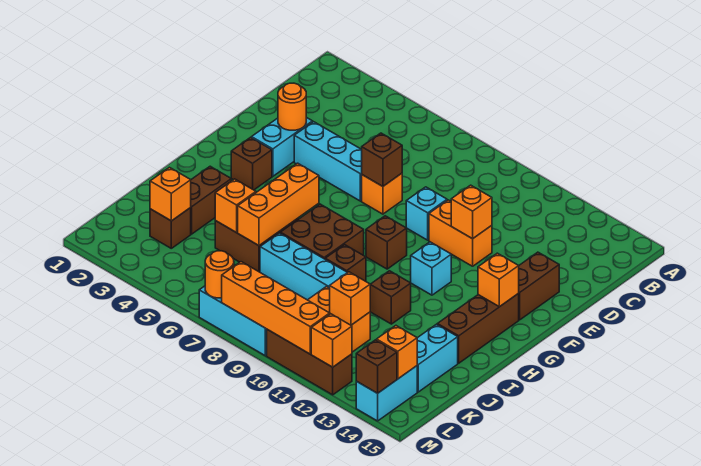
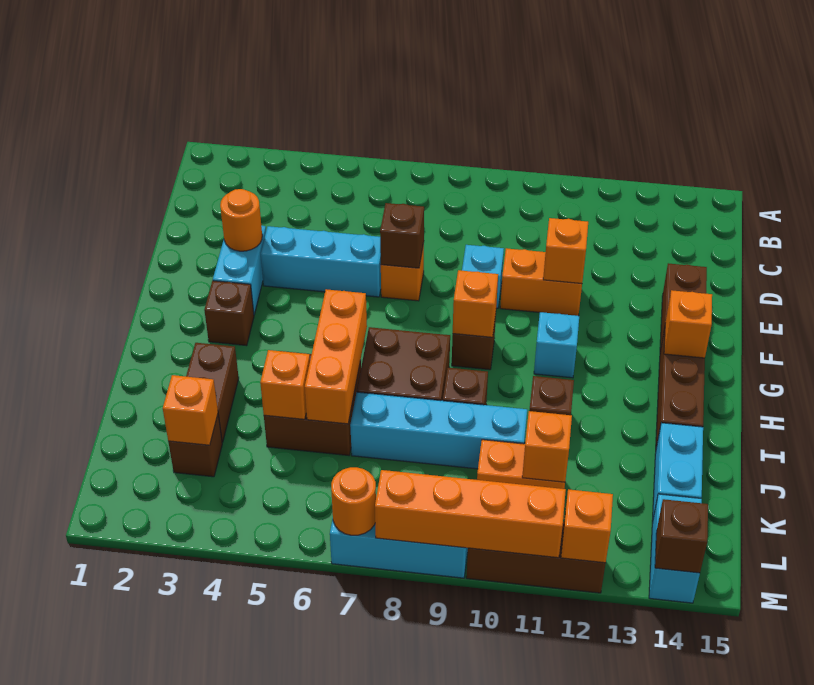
orange brick L14 level 2 -> orange brick G9 level 2

